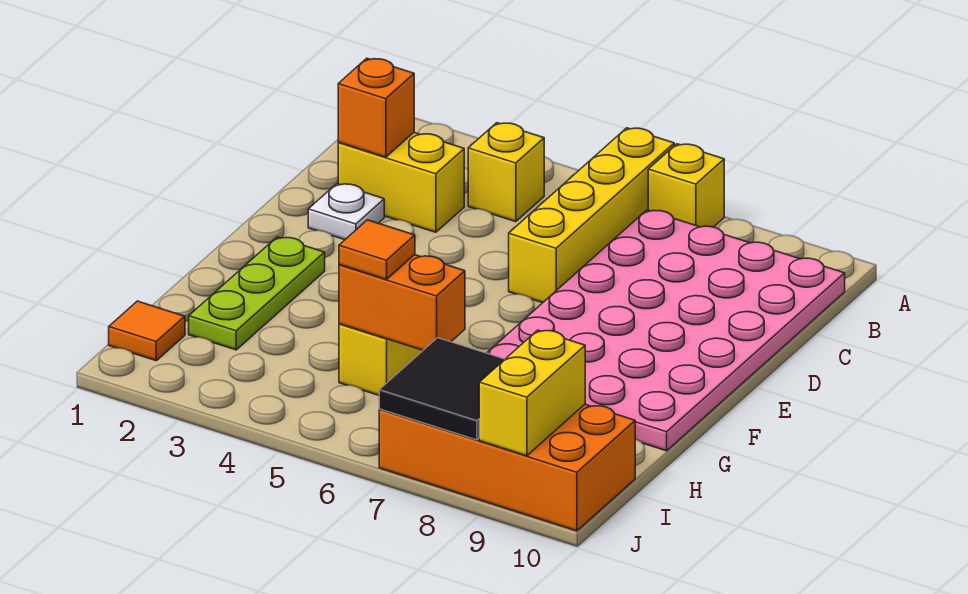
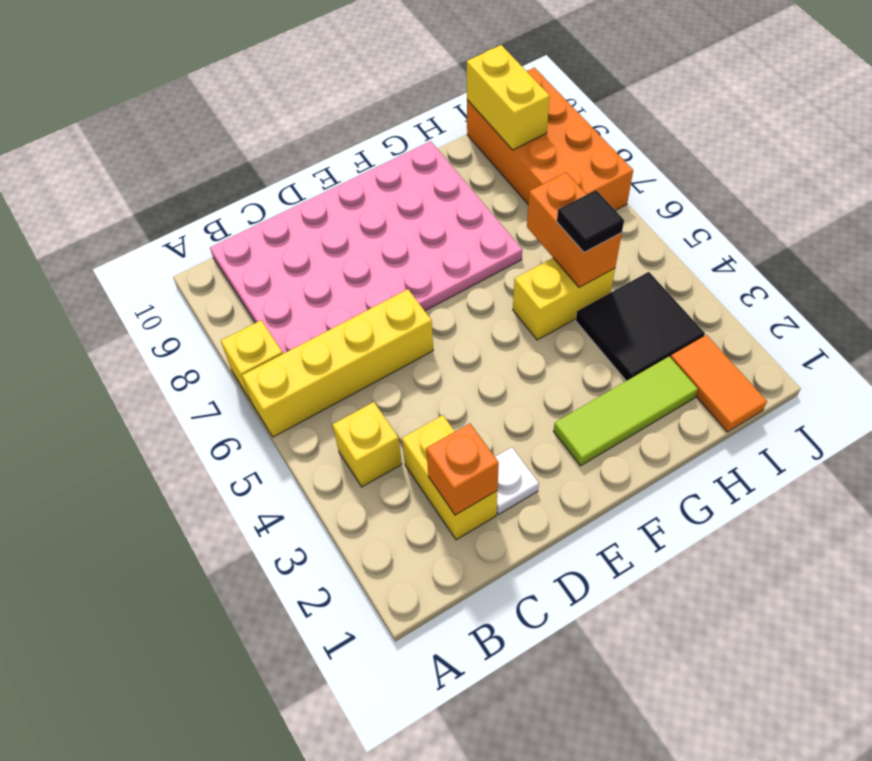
lime plate F2:H2 level 1 -> lime tile F2:H2 level 1
orange tile H5 level 3 -> black tile H5 level 3
orange tile I1 level 1 -> orange tile I1:I2 level 1
black tile I7:J8 level 2 -> black tile H3:I4 level 1
yellow brick I9:J9 level 2 -> yellow brick I9:I10 level 2

